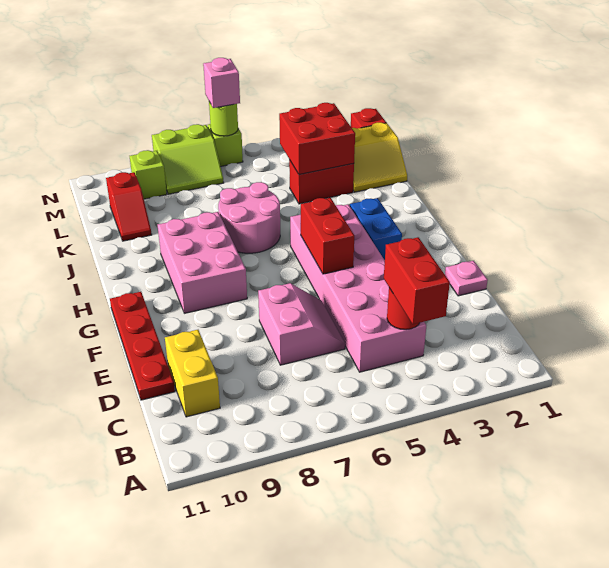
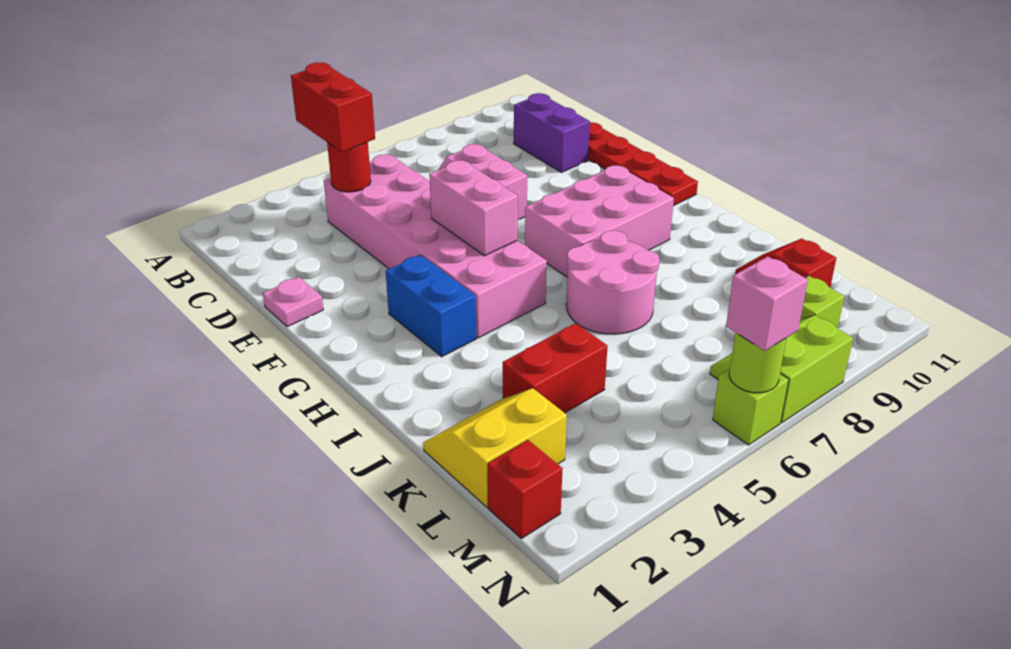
yellow brick C10:D10 level 1 -> purple brick C10:D10 level 1
red brick F5:G5 level 2 -> pink brick F5:G5 level 2
pink brick G8:I9 level 1 -> pink brick G7:H9 level 1
red brick K3:L4 level 2 -> none

